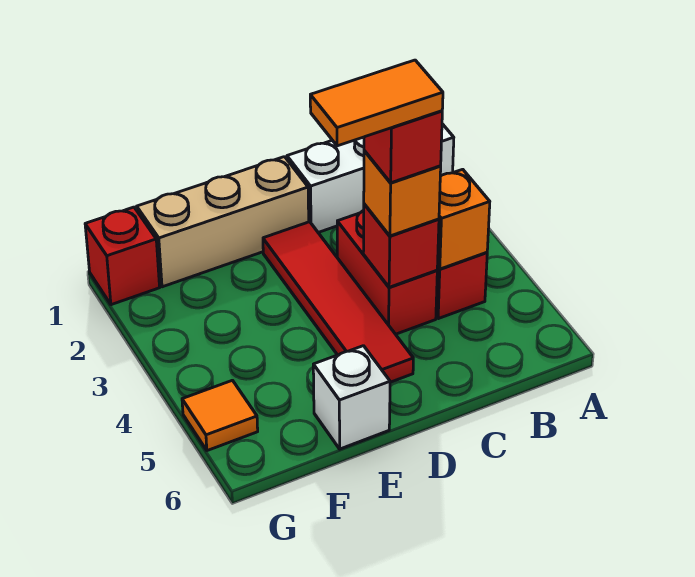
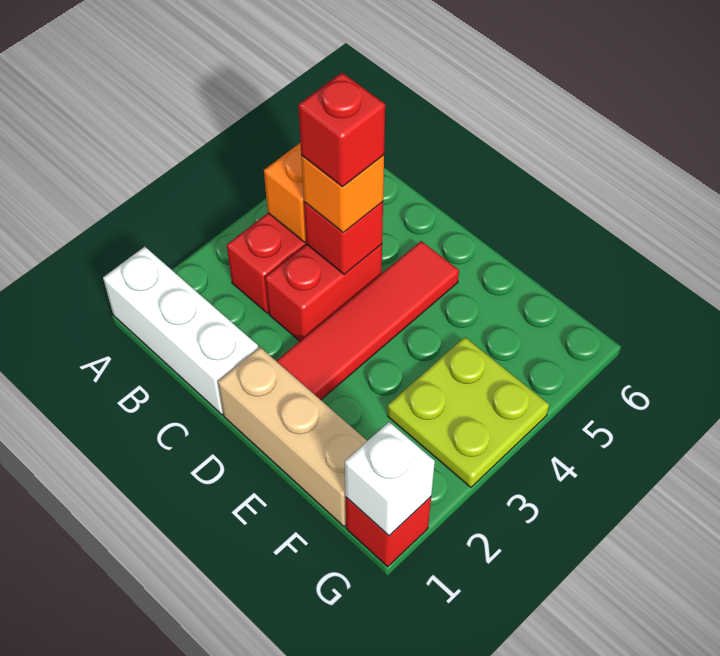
orange tile C4:D4 level 5 -> none
white brick E6 level 1 -> white brick G1 level 2
none -> lime plate F3:G4 level 1
orange tile G5 level 1 -> none

